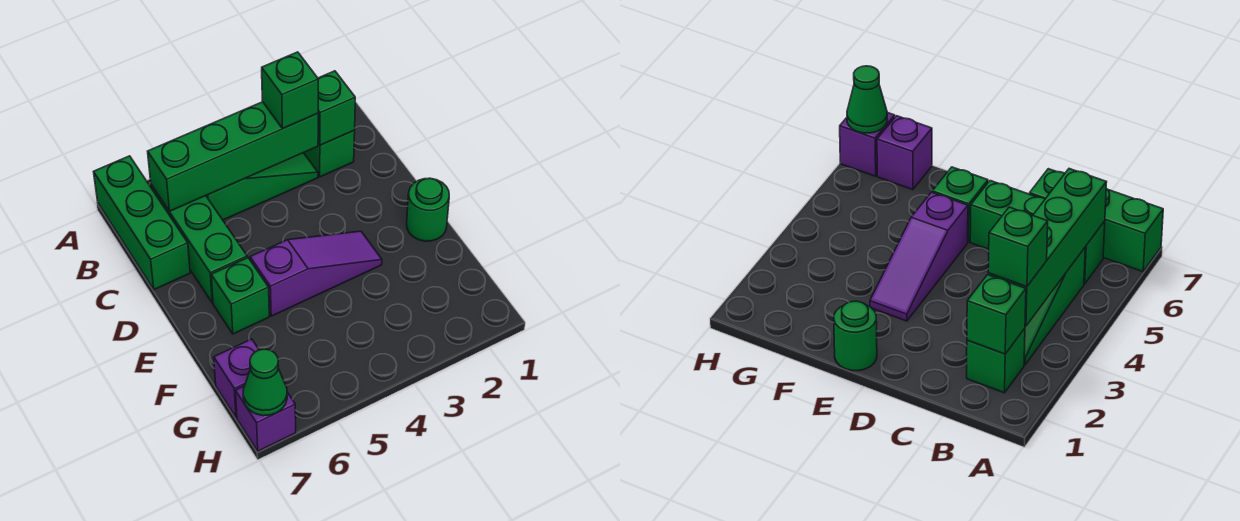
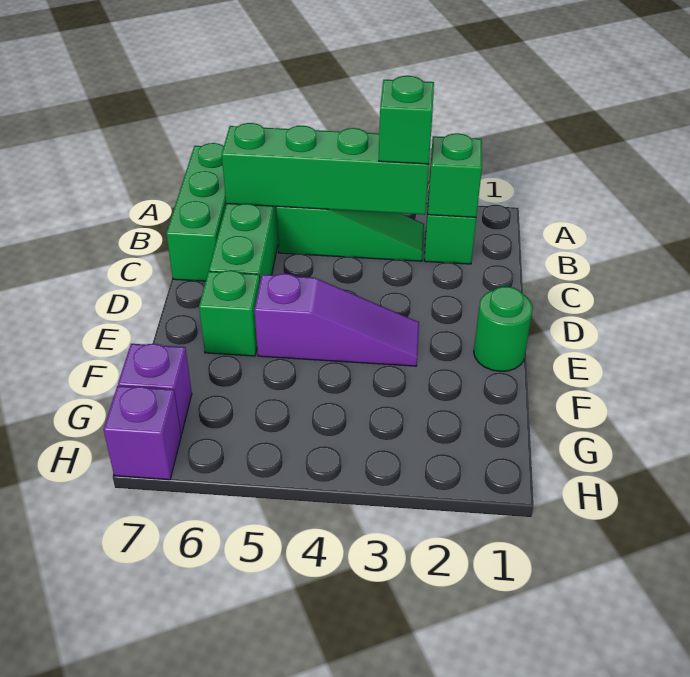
green cone H7 level 2 -> none

